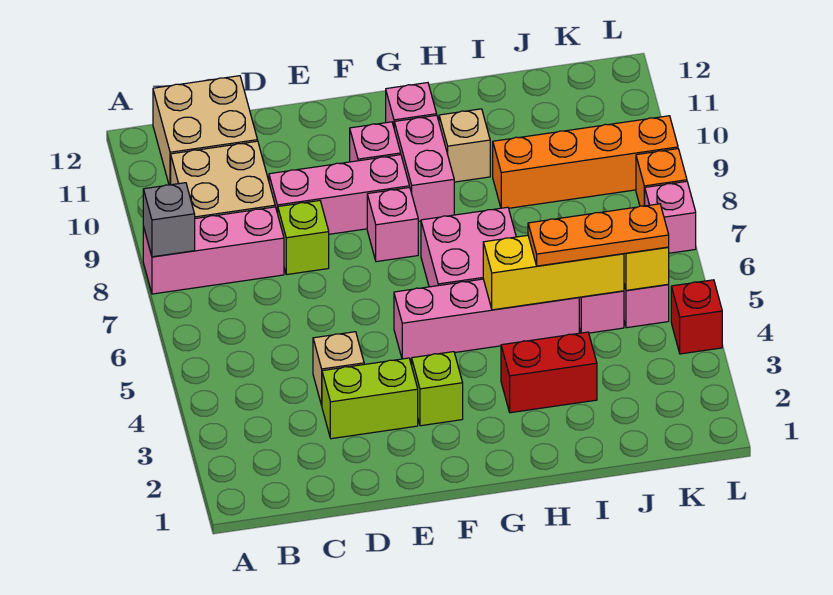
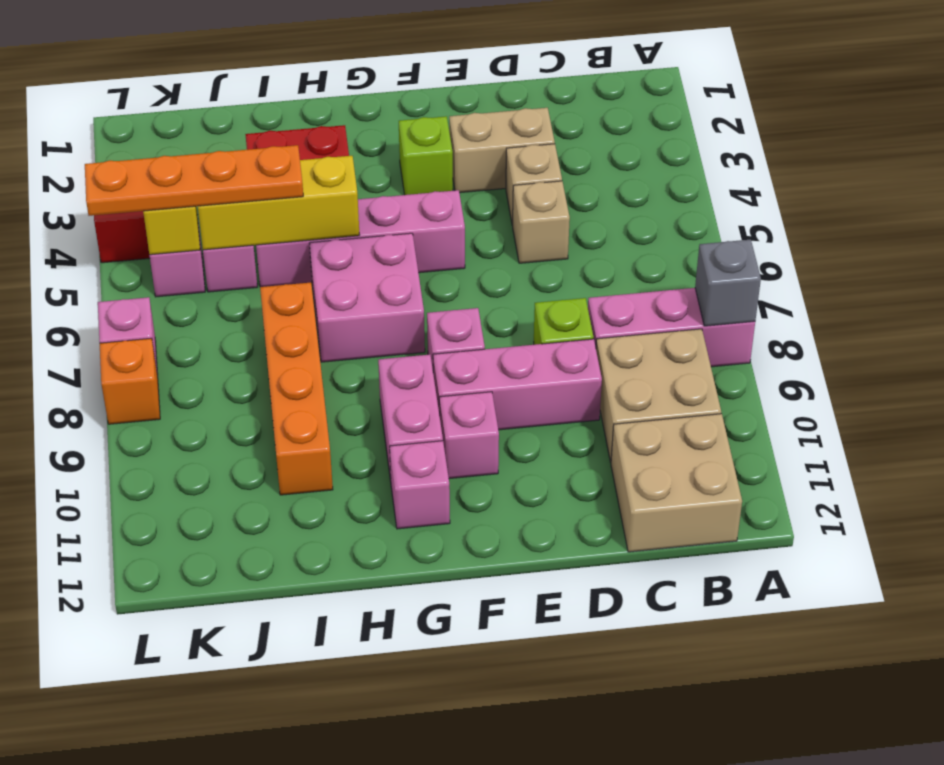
lime brick D3:E3 level 1 -> tan brick D3:E3 level 1
tan brick H10 level 1 -> tan brick D5 level 1
orange plate I5:K5 level 3 -> orange plate I5:L5 level 3
orange brick I9:L9 level 1 -> orange brick I7:I10 level 1

